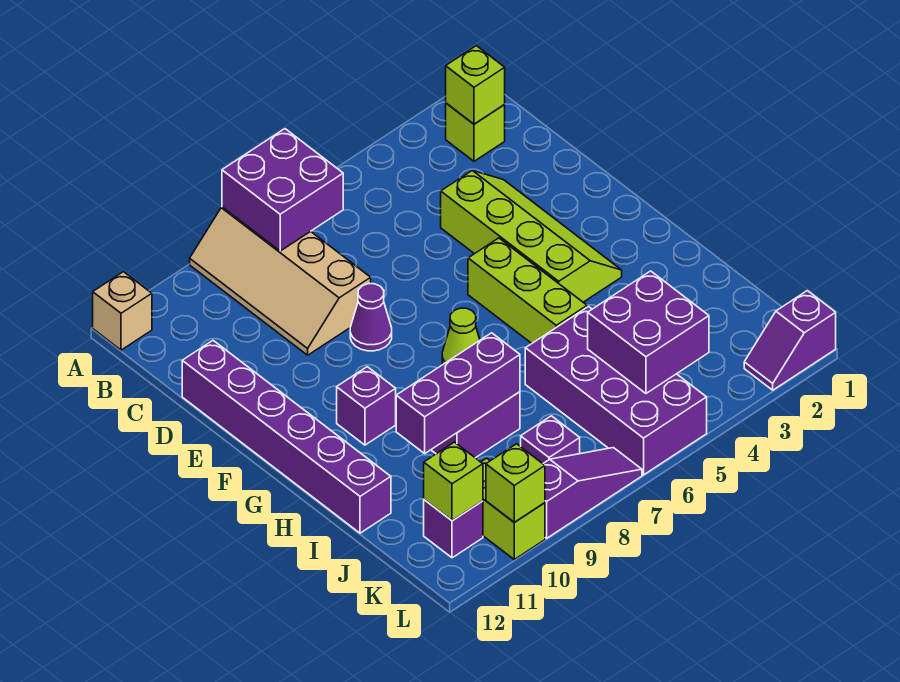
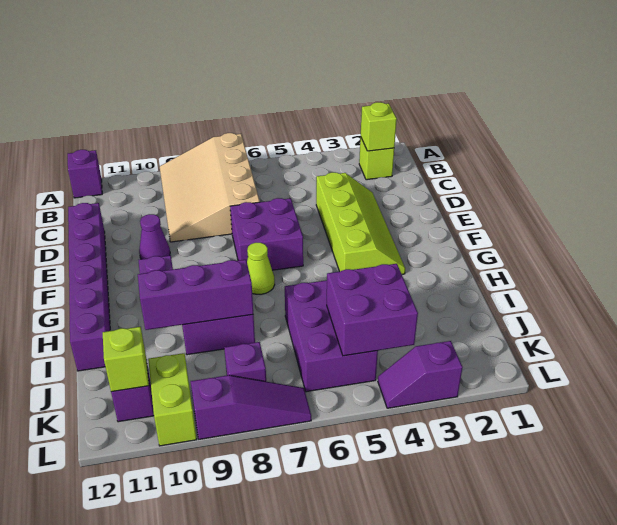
purple brick A7:B8 level 2 -> purple brick E6:F7 level 1
tan slope A8:D9 level 1 top 8 -> tan slope A7:D9 level 1 top 7
tan brick A12 level 1 -> purple brick A12 level 1
purple cone E8 level 1 -> purple cone E10 level 1
lime brick F5:H5 level 1 -> none
purple brick I5:L6 level 1 -> purple brick I5:K6 level 1
purple slope L1:L2 level 1 top 1 -> purple slope L3:L4 level 1 top 3
lime brick L10 level 2 -> none

